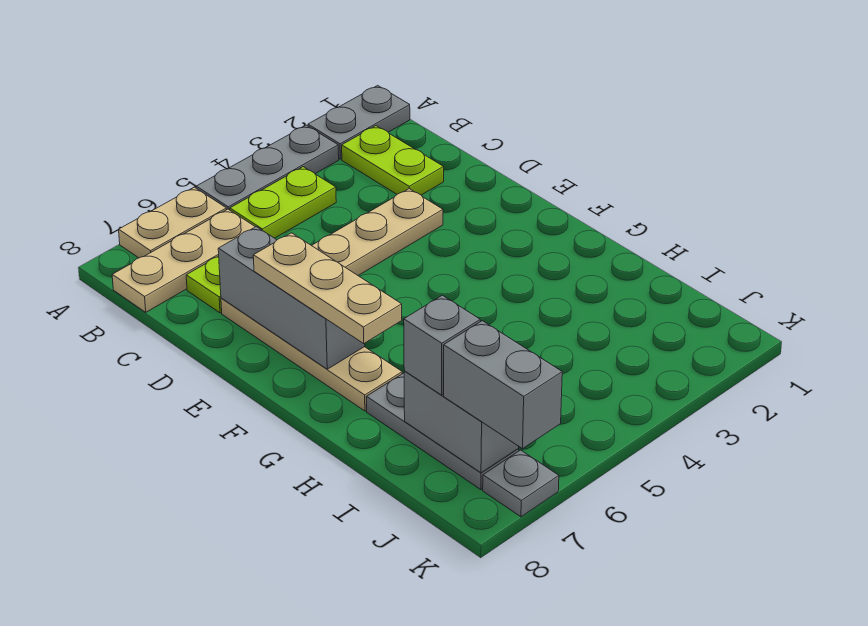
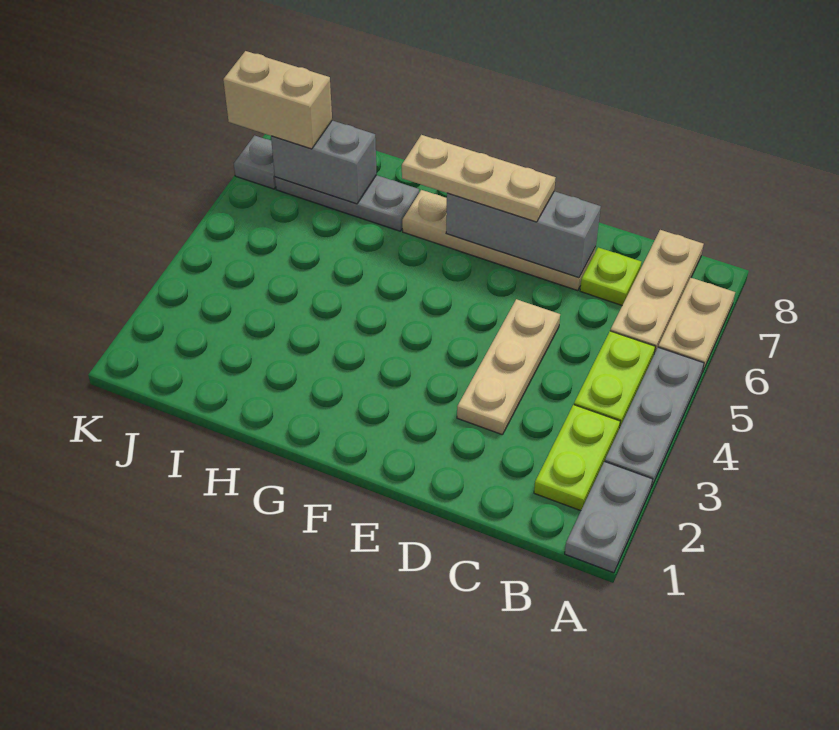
lime plate B2:C2 level 1 -> lime plate B2:B3 level 1
grey brick I7 level 3 -> none
grey brick J7:K7 level 3 -> tan brick J7:K7 level 3

